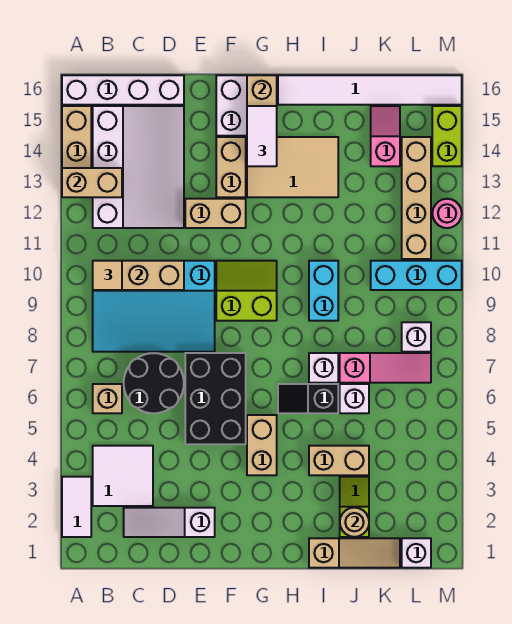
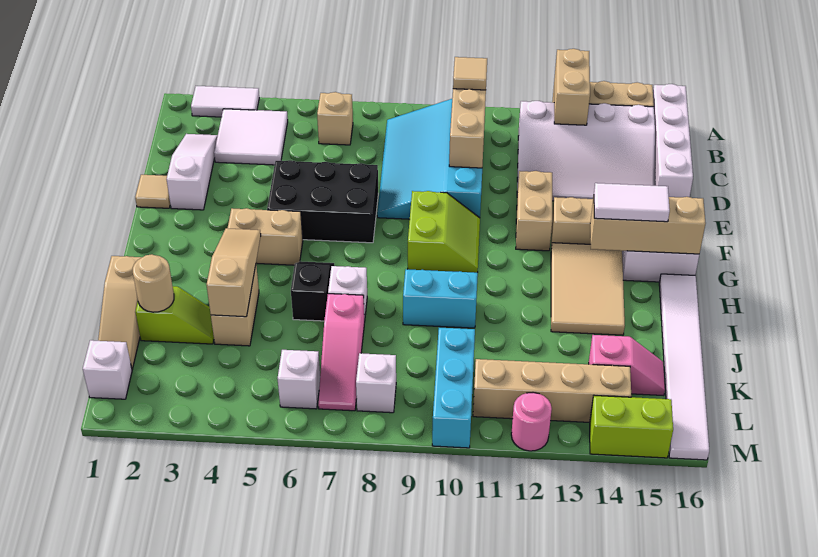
black round brick C6:D7 level 1 -> none
none -> tan tile E1 level 1
none -> tan slope H4:J4 level 2 top J
white brick J6 level 1 -> white brick L6 level 1

